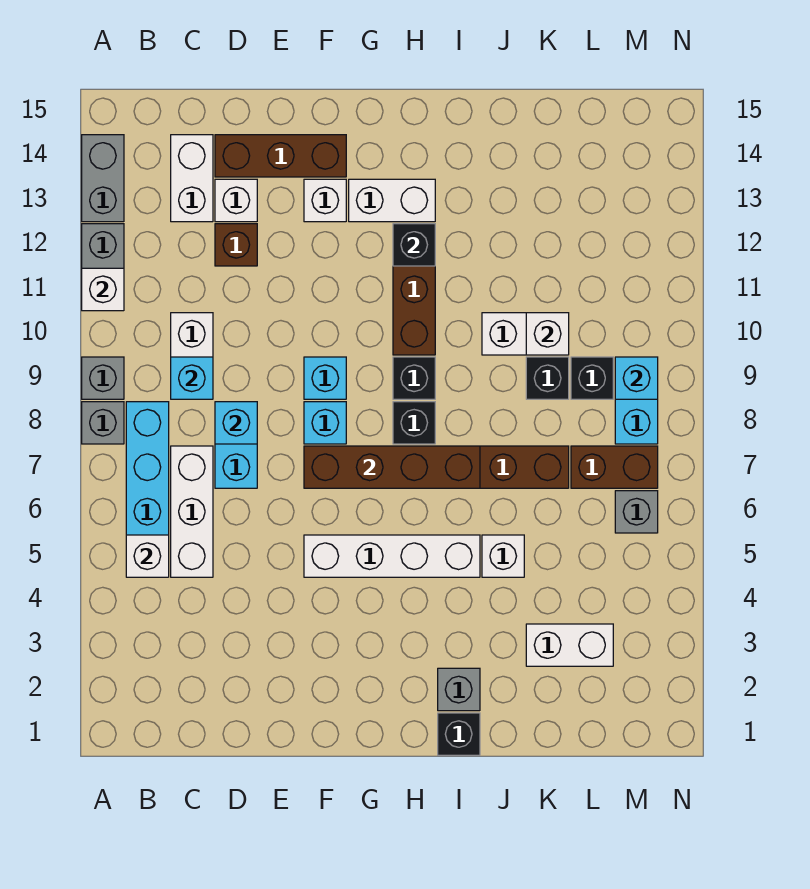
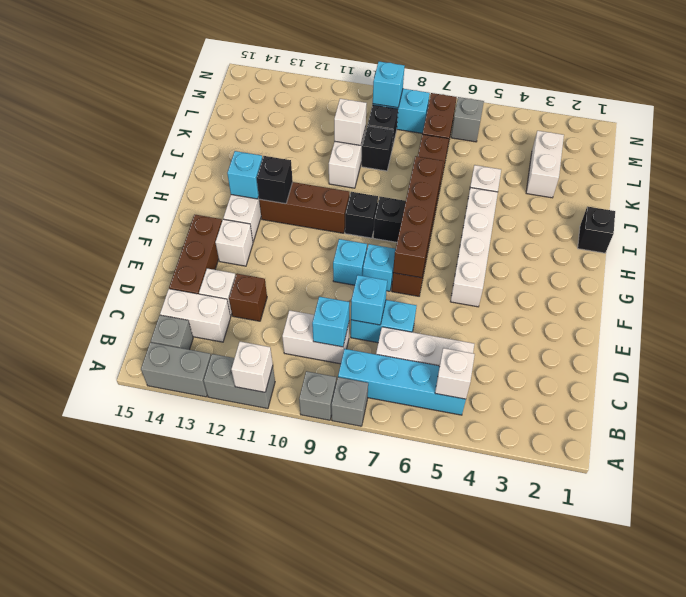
none -> cyan brick H13 level 2
grey brick I2 level 1 -> grey brick B14 level 1

